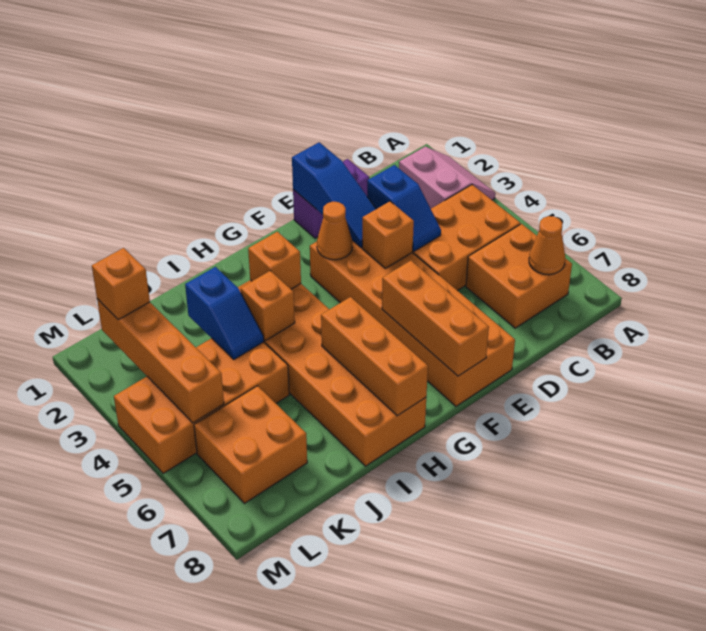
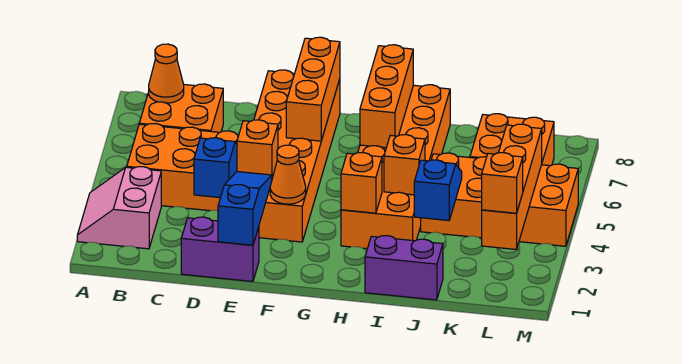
none -> purple brick I1:J1 level 1

